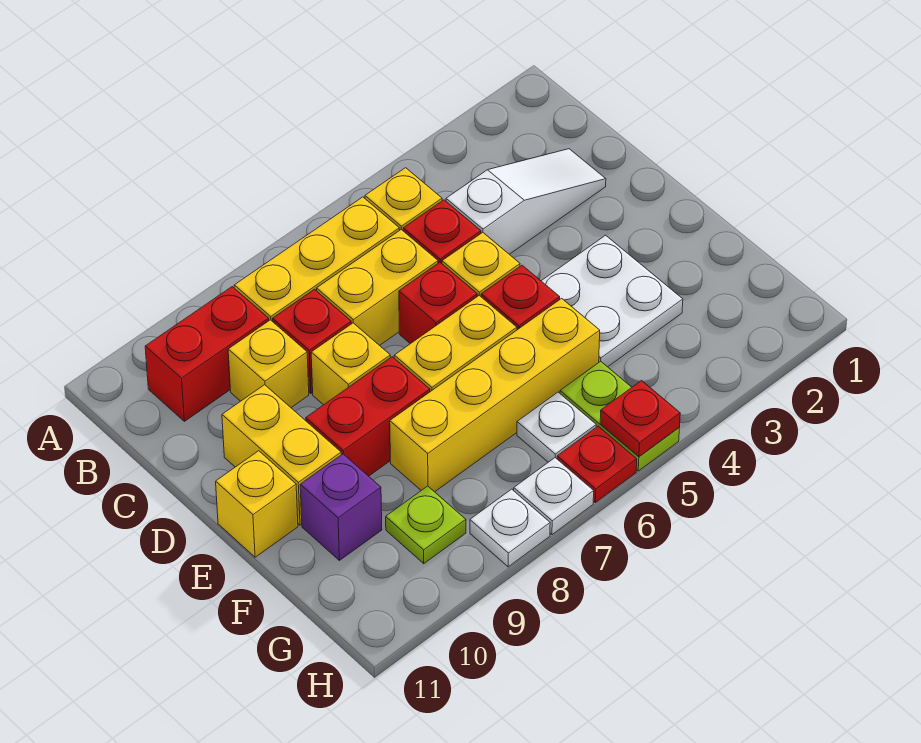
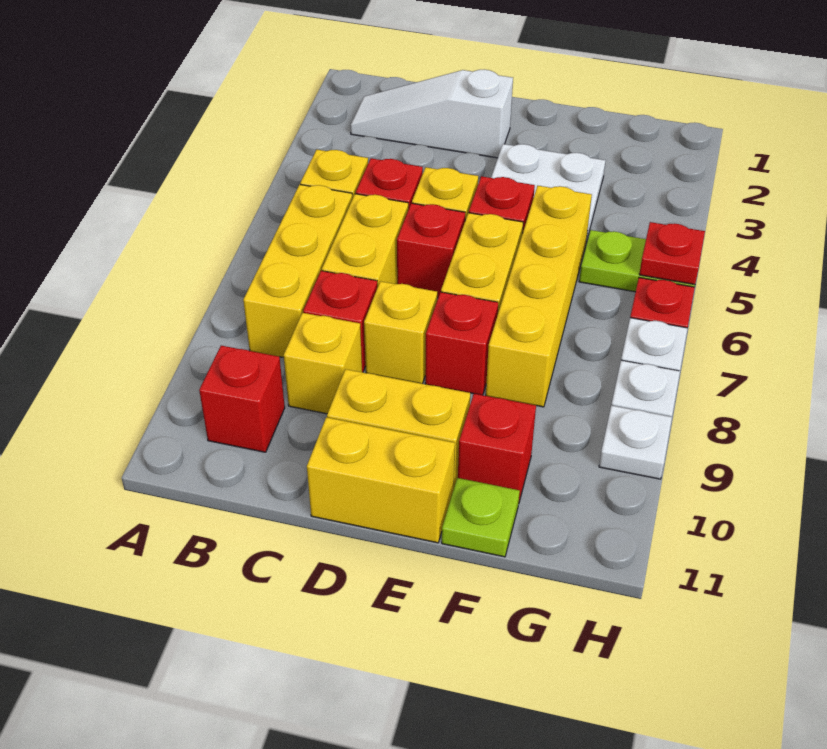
red brick B9:B10 level 1 -> red brick B10 level 1
white slope C2:C4 level 1 top 4 -> white slope B2:D2 level 1 top D
red brick E8:E9 level 1 -> red brick E8 level 1
yellow brick E11 level 1 -> yellow brick D11:E11 level 1
purple brick F10 level 1 -> red brick F10 level 1
white plate G6 level 1 -> white plate H9 level 1
lime plate G9 level 1 -> lime plate F11 level 1

